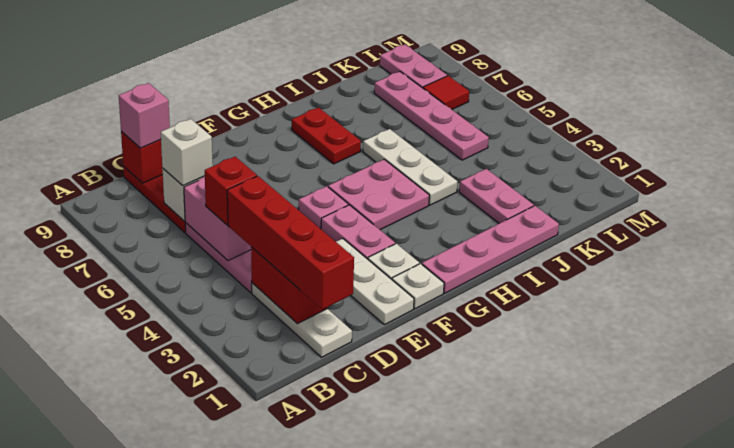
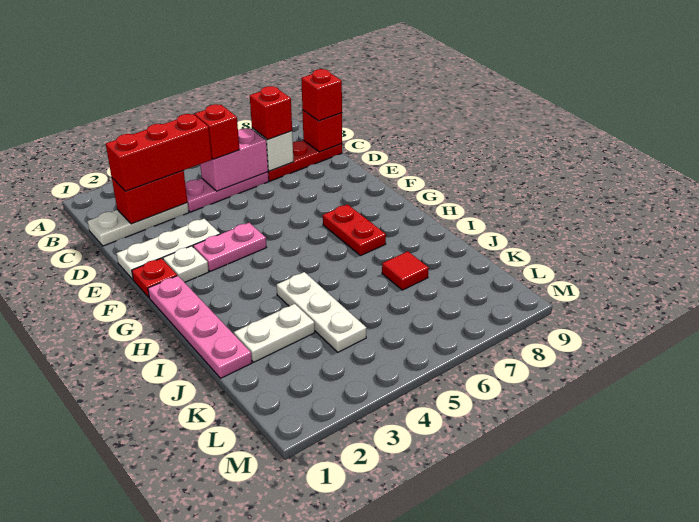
red brick C1:C4 level 3 -> red brick C2:C4 level 3
white brick C7 level 3 -> red brick C7 level 3
pink brick C9 level 3 -> red brick C9 level 3
white plate F1 level 1 -> red plate F1 level 1
pink plate F5 level 1 -> none
pink plate G4:H5 level 1 -> none
red plate H7:H8 level 1 -> red plate G7:H7 level 1
white plate I4:I6 level 1 -> white plate I4:K4 level 1
pink plate J2:J3 level 1 -> white plate J2:J3 level 1
pink plate K5:K8 level 1 -> none
red tile L7 level 1 -> red tile J7 level 1
pink plate L8:L9 level 1 -> none

